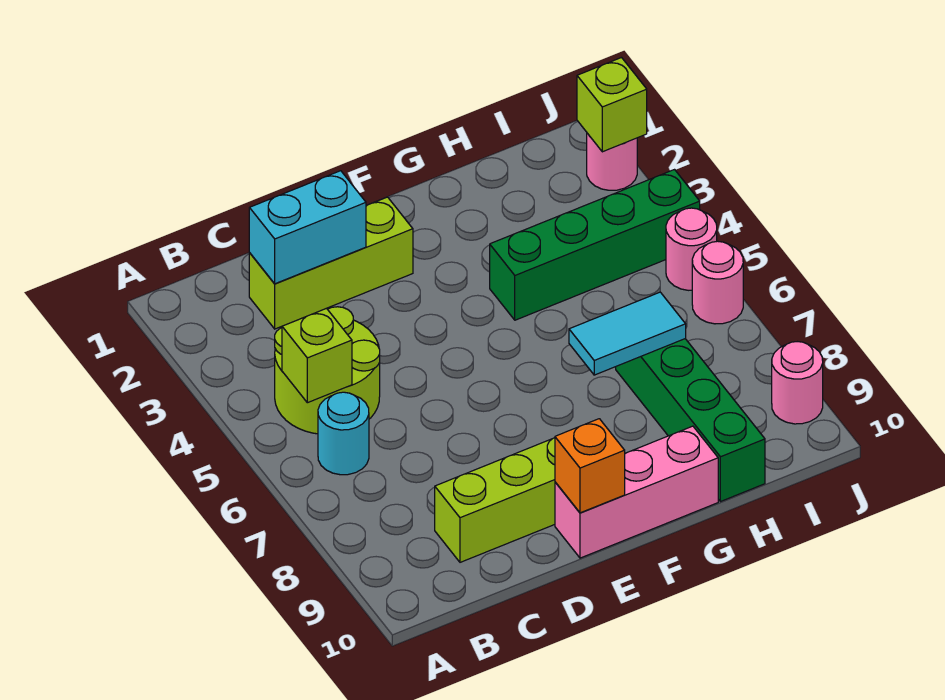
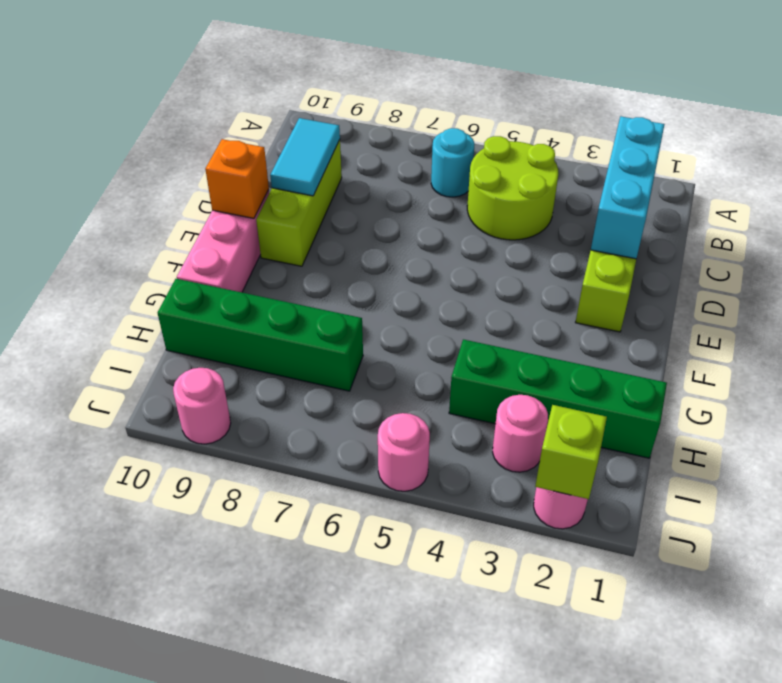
lime brick B5 level 2 -> none
cyan brick C2:D2 level 2 -> cyan brick B2:D2 level 2
green brick G4:J4 level 1 -> green brick H1:H4 level 1
cyan tile G7:H7 level 2 -> cyan tile C9:D9 level 2
pink round brick J6 level 1 -> pink round brick I3 level 1

